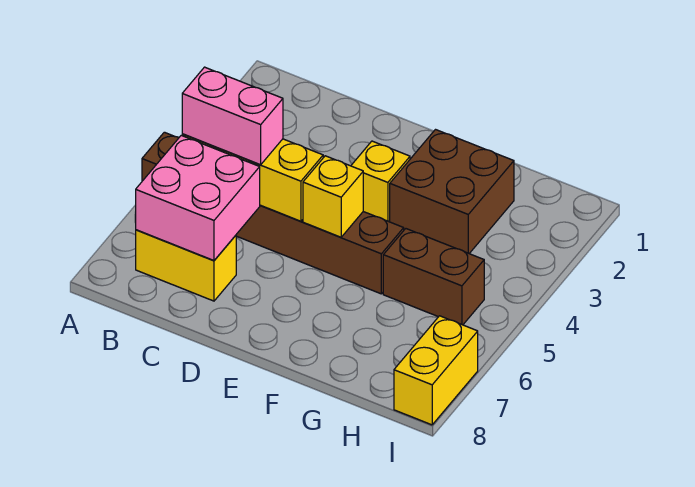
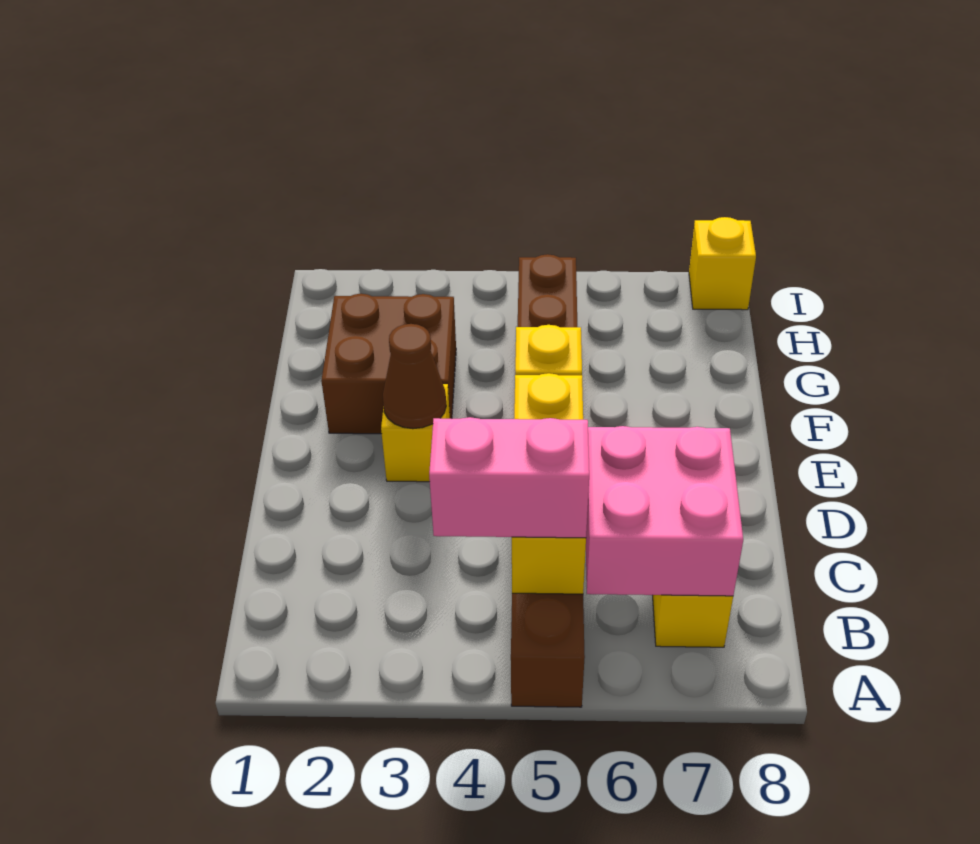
pink brick B5:C5 level 3 -> pink brick B4:B5 level 3
none -> brown cone E3 level 2
yellow brick I7:I8 level 1 -> yellow brick I8 level 1

